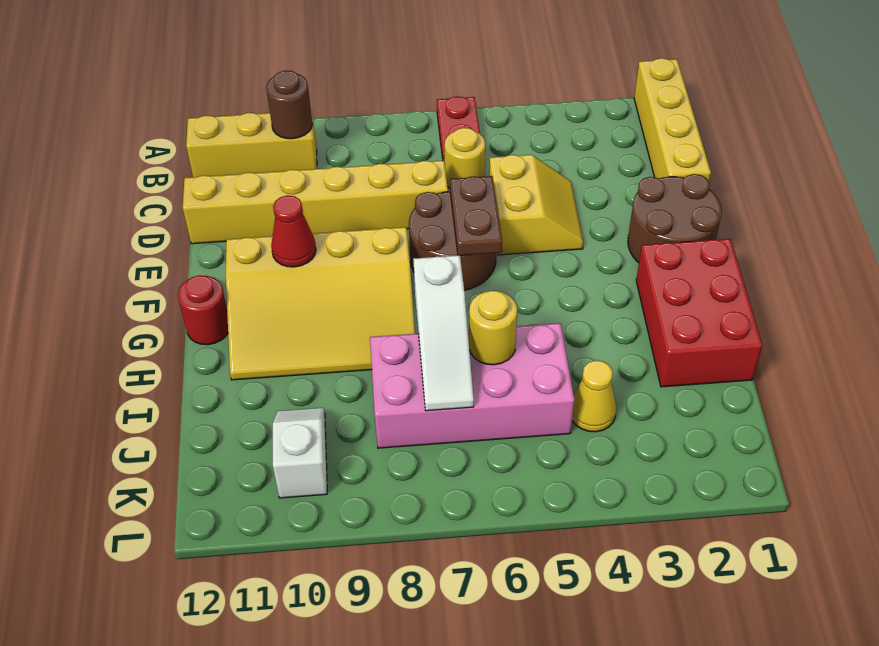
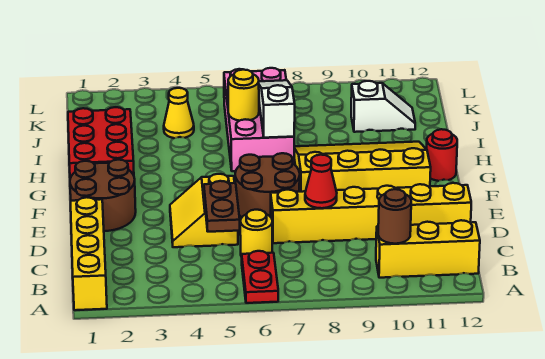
brown plate E6:F6 level 2 -> brown plate C5:D5 level 2
red cone F10 level 2 -> red cone D8 level 2
pink brick I5:J8 level 1 -> pink brick H6:K7 level 1
white slope J10:K10 level 1 top K -> white slope J10:J11 level 1 top 10

